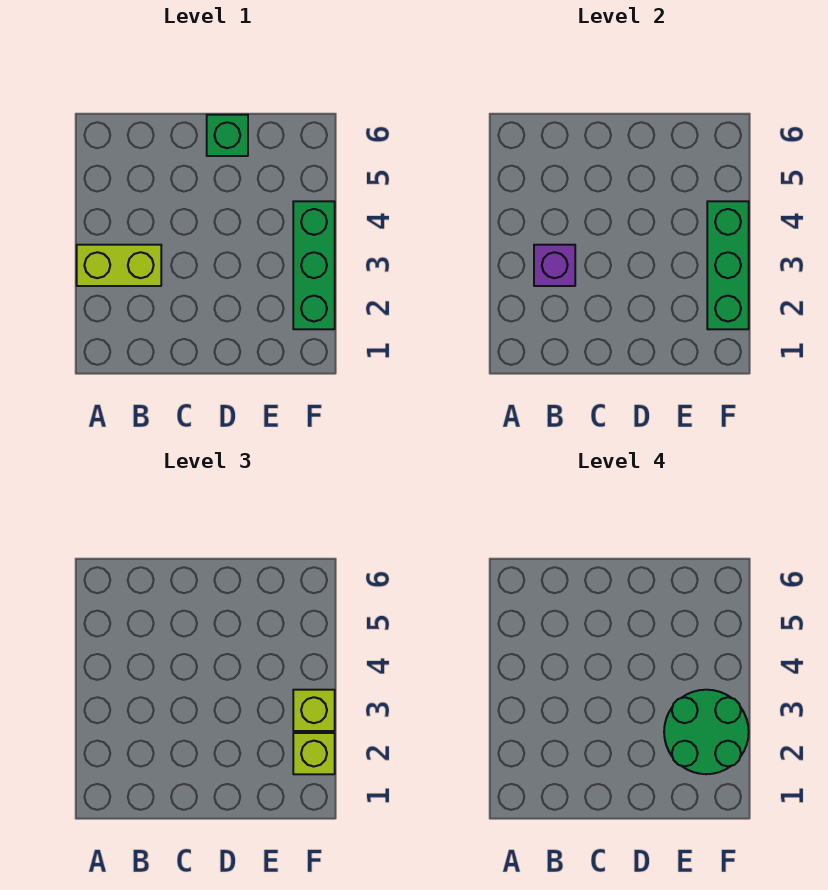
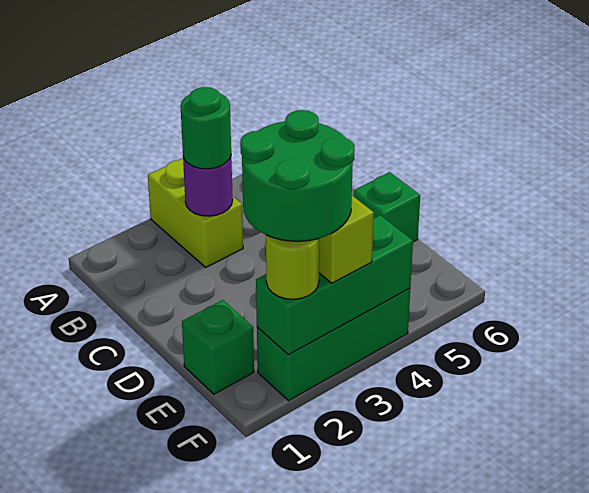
purple brick B3 level 2 -> purple round brick B3 level 2
none -> green round brick B3 level 3
none -> green brick E1 level 1
lime brick F2 level 3 -> lime round brick F2 level 3

